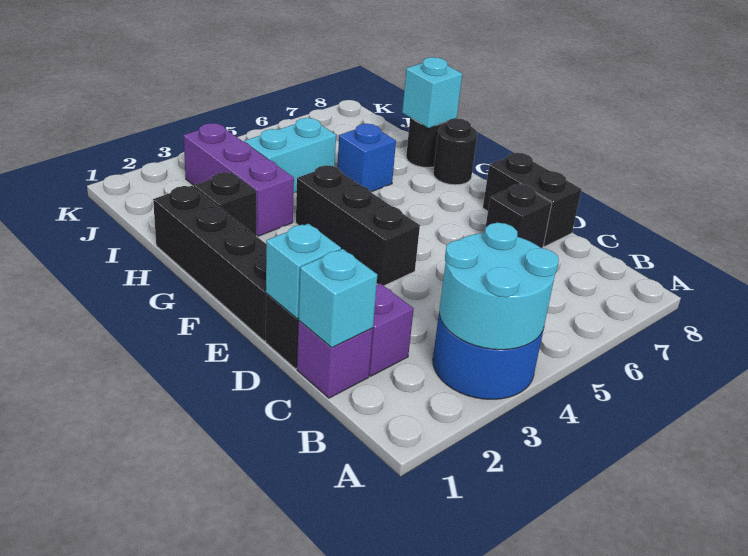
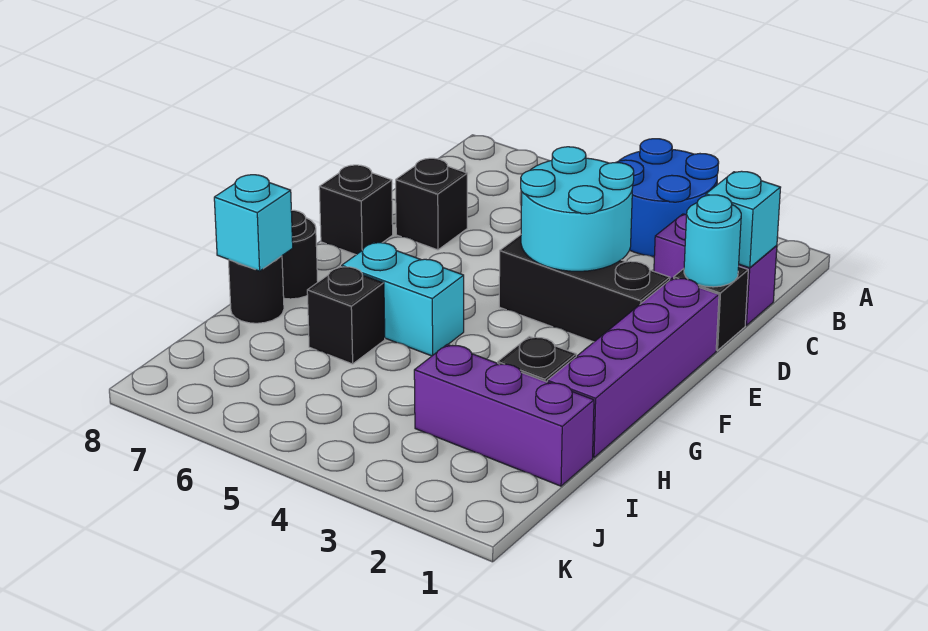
cyan round brick A3:B4 level 2 -> cyan round brick D3:E4 level 2
cyan brick D1 level 2 -> cyan round brick D1 level 2
black brick D8:E8 level 1 -> black brick E8 level 1
black brick E1:H1 level 1 -> purple brick E1:H1 level 1
black brick E4:G4 level 1 -> black brick E2:E4 level 1
purple brick H3:J3 level 1 -> purple brick I1:I3 level 1
blue brick H6 level 1 -> black brick H6 level 1
cyan brick I4:I5 level 1 -> cyan brick G5:G6 level 1

